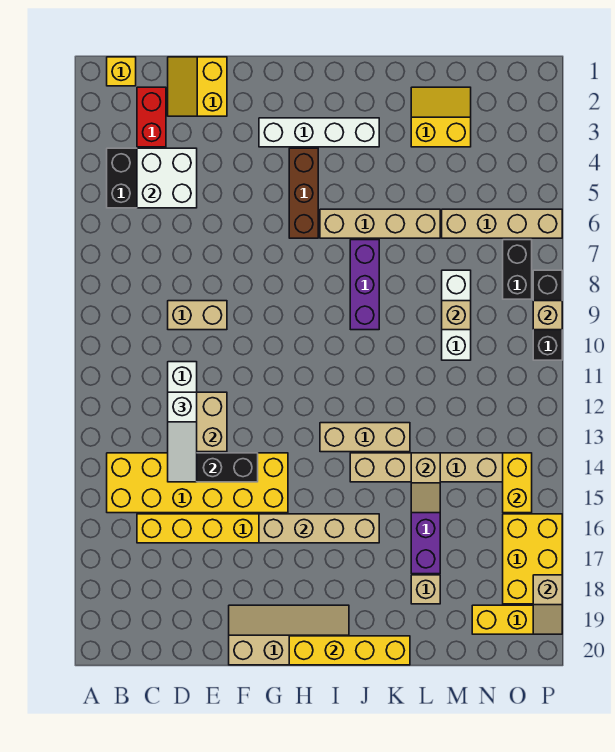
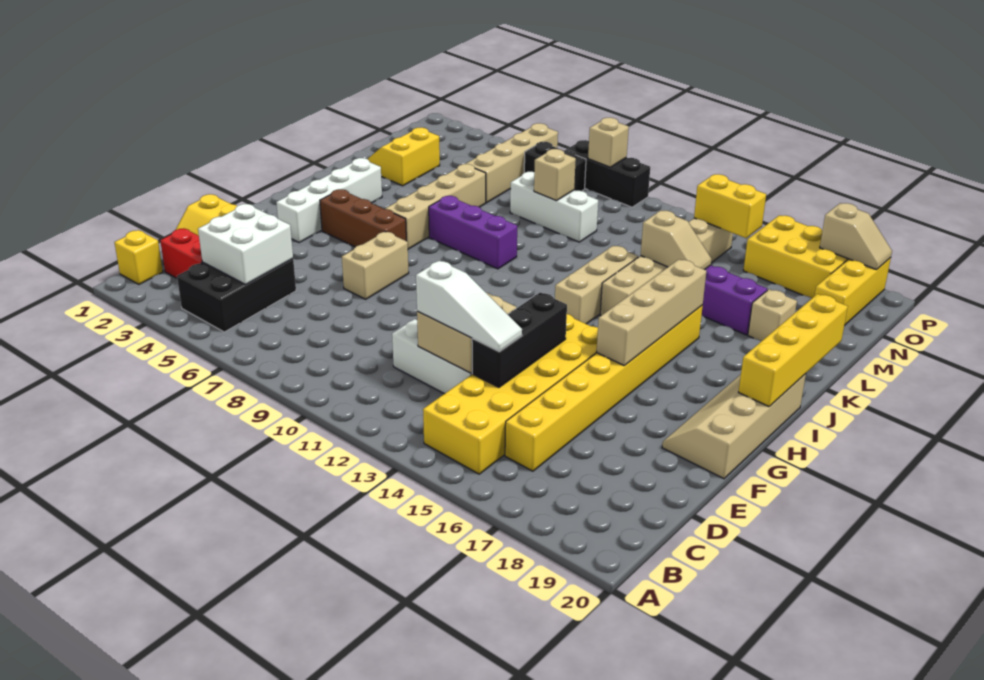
tan brick D9:E9 level 1 -> tan brick F7:G7 level 1

